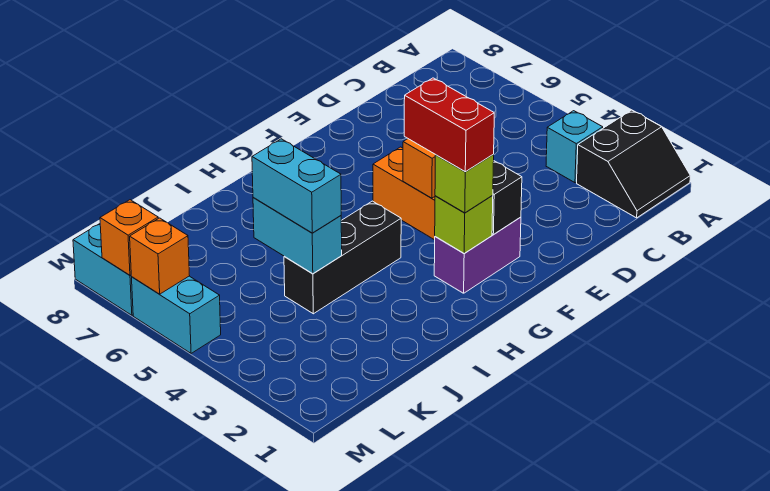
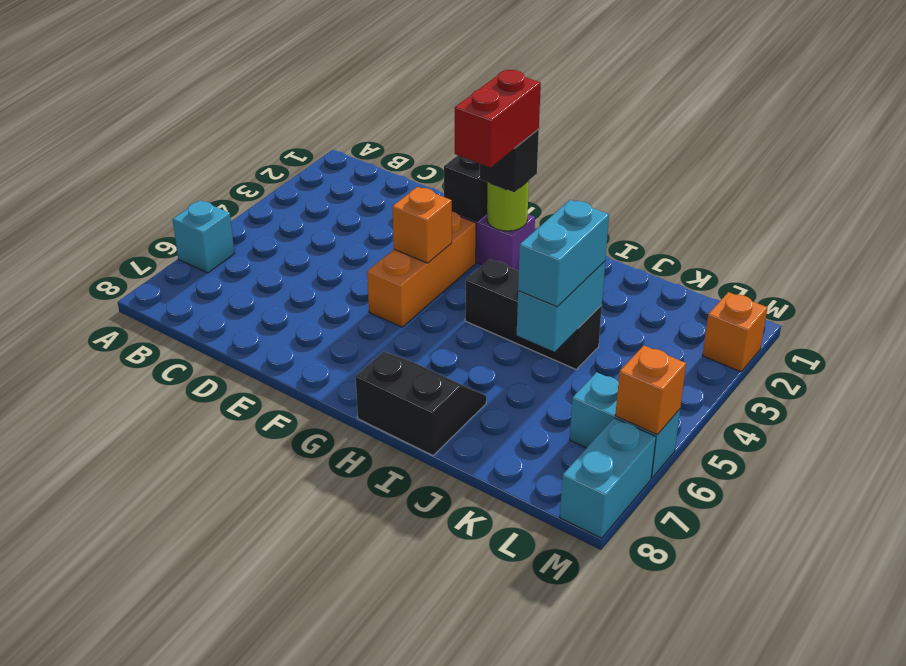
black slope A1:B2 level 1 top 2 -> black slope H7:I8 level 1 top 8
cyan brick B3 level 1 -> cyan brick A6 level 1
lime brick G2 level 2 -> lime round brick G2 level 2
lime brick G2 level 3 -> black brick G2 level 3
cyan brick M5:M6 level 1 -> cyan brick L6:M6 level 1
orange brick M7 level 2 -> orange brick M2 level 1

